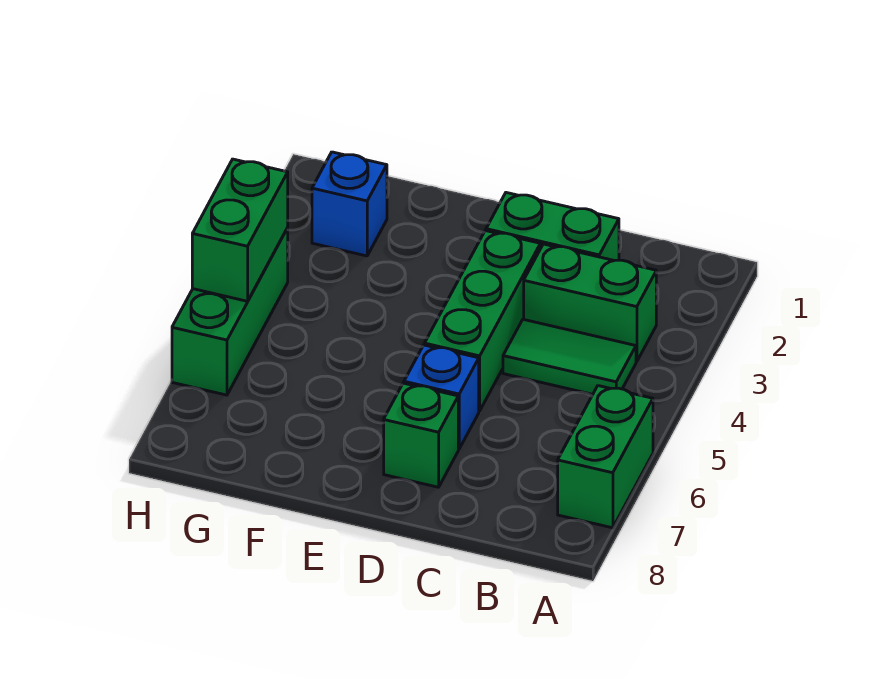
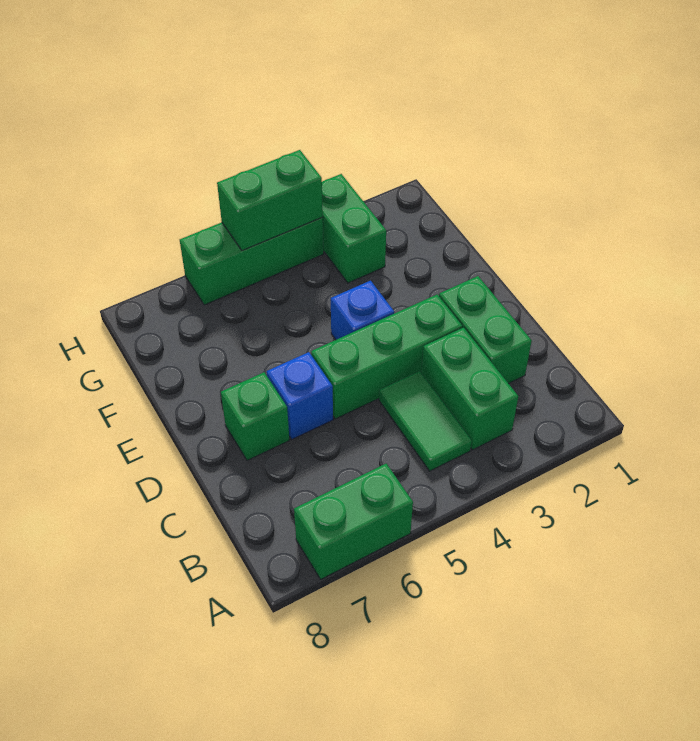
blue brick G2 level 1 -> blue brick E4 level 1
none -> green brick G3:H3 level 1

